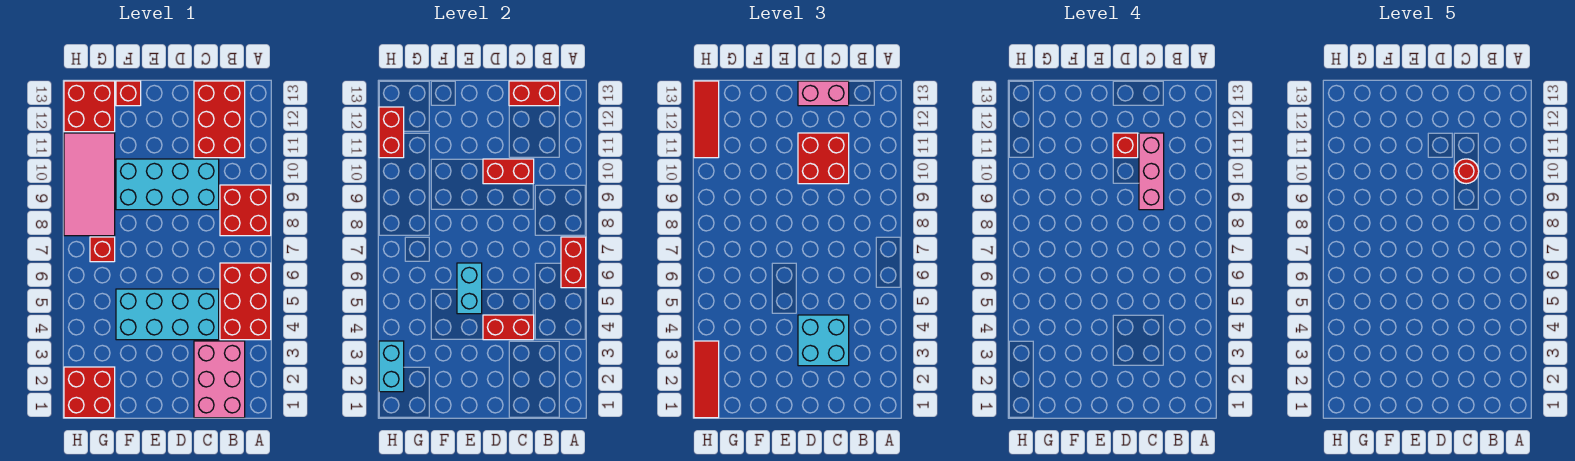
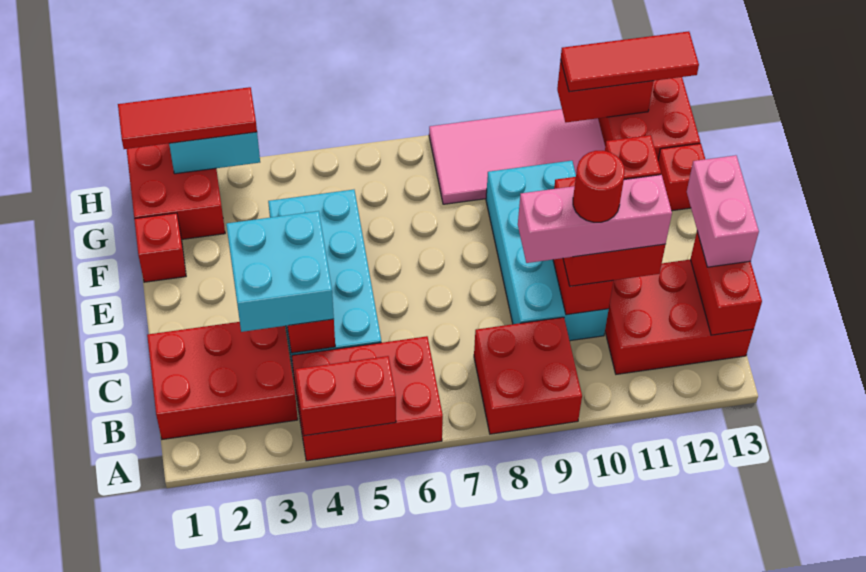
red brick A6:A7 level 2 -> red brick A4:A5 level 2
pink brick B1:C3 level 1 -> red brick B1:C3 level 1
cyan brick E5:E6 level 2 -> none
red brick G7 level 1 -> red brick F1 level 1

